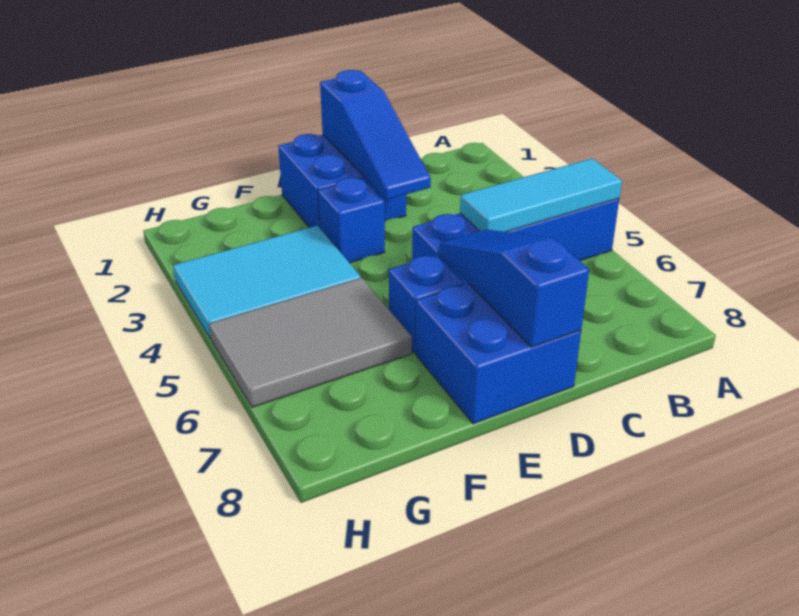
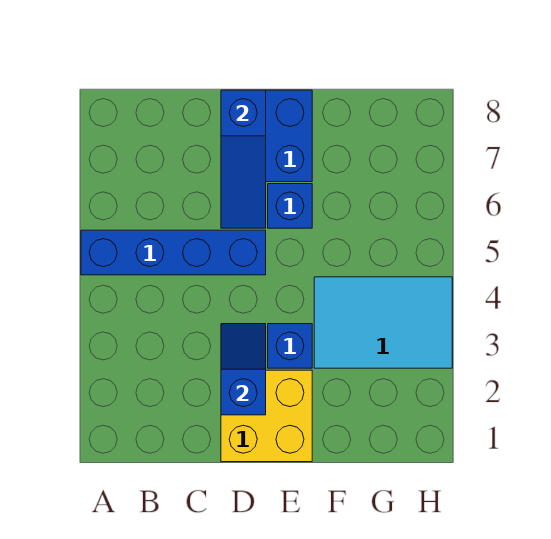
cyan tile A5:C5 level 2 -> none
blue brick D1:E2 level 1 -> yellow brick D1:E2 level 1
blue slope D1:D3 level 2 top 1 -> blue slope D2:D3 level 2 top 2
grey tile F5:H6 level 1 -> none

